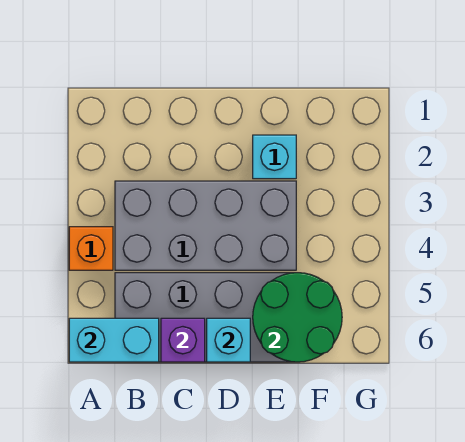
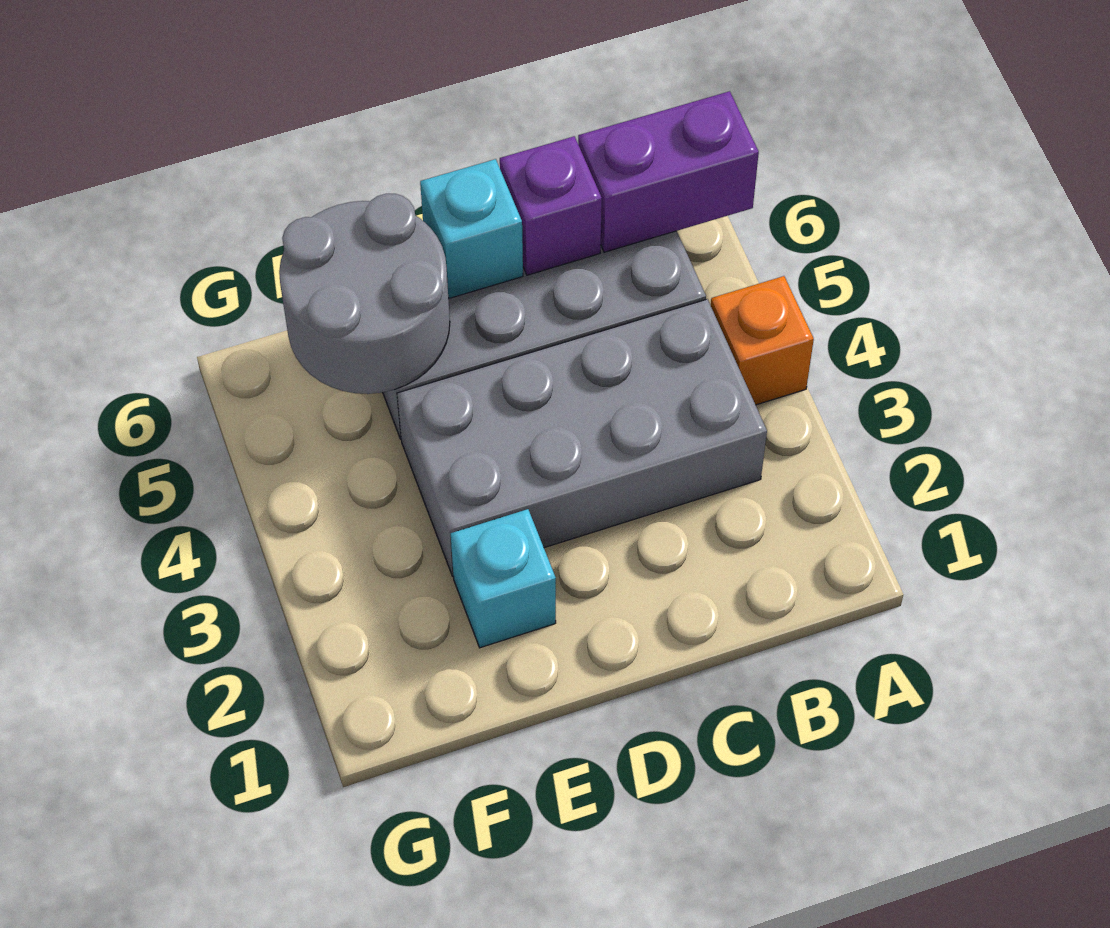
cyan brick A6:B6 level 2 -> purple brick A6:B6 level 2
green round brick E5:F6 level 2 -> grey round brick E5:F6 level 2

